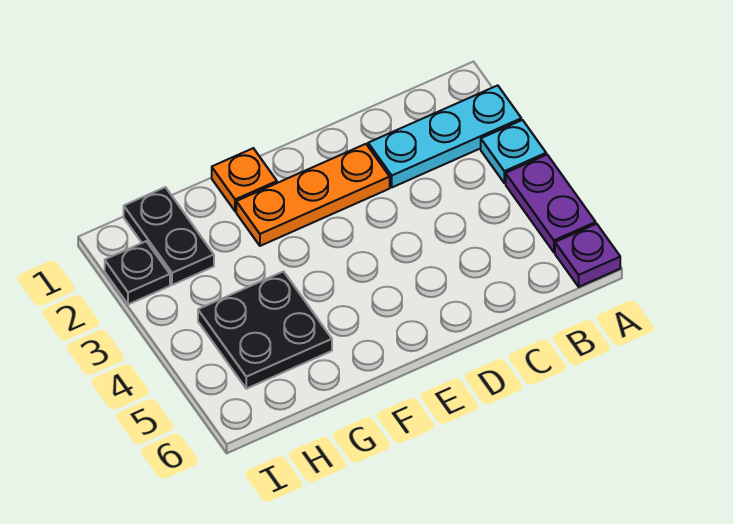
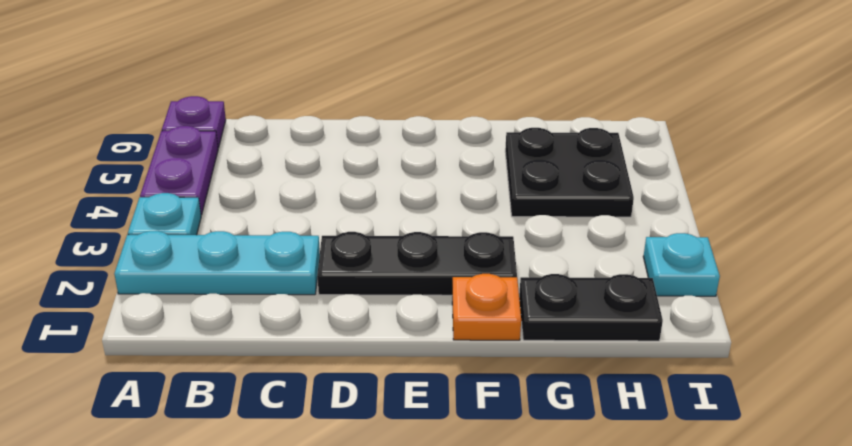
orange plate D2:F2 level 1 -> black plate D2:F2 level 1
black plate H1:H2 level 1 -> black plate G1:H1 level 1
black plate I2 level 1 -> cyan plate I2 level 1

